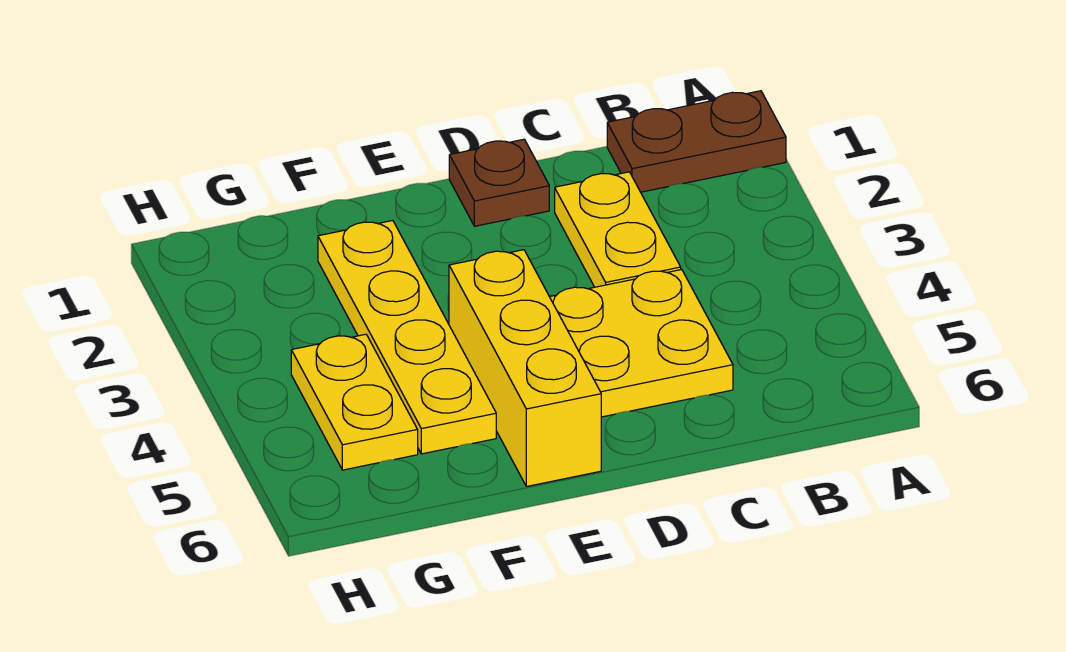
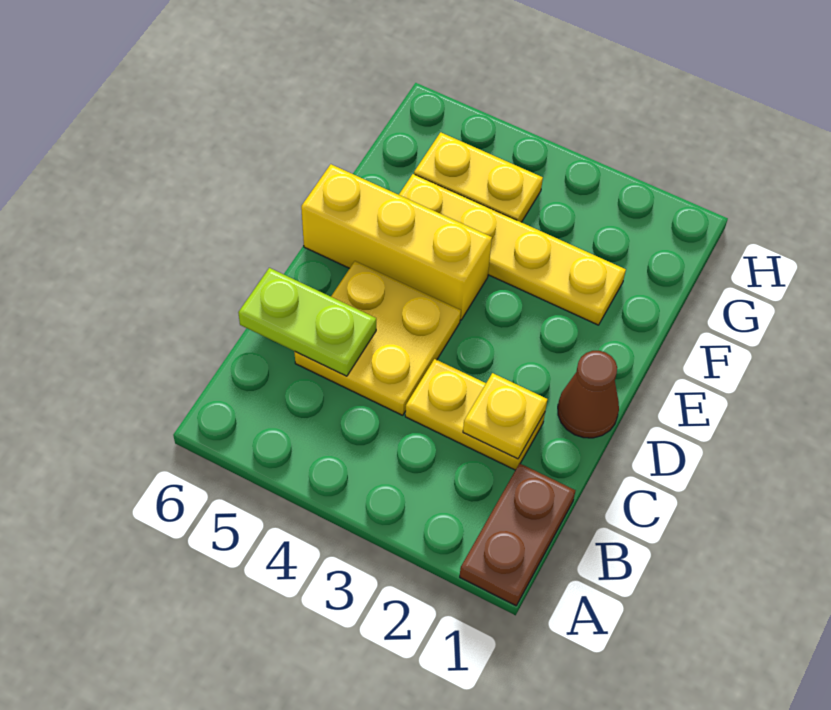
none -> yellow plate C2 level 2
none -> lime plate C5:C6 level 2
brown plate D1 level 1 -> brown cone D1 level 1

